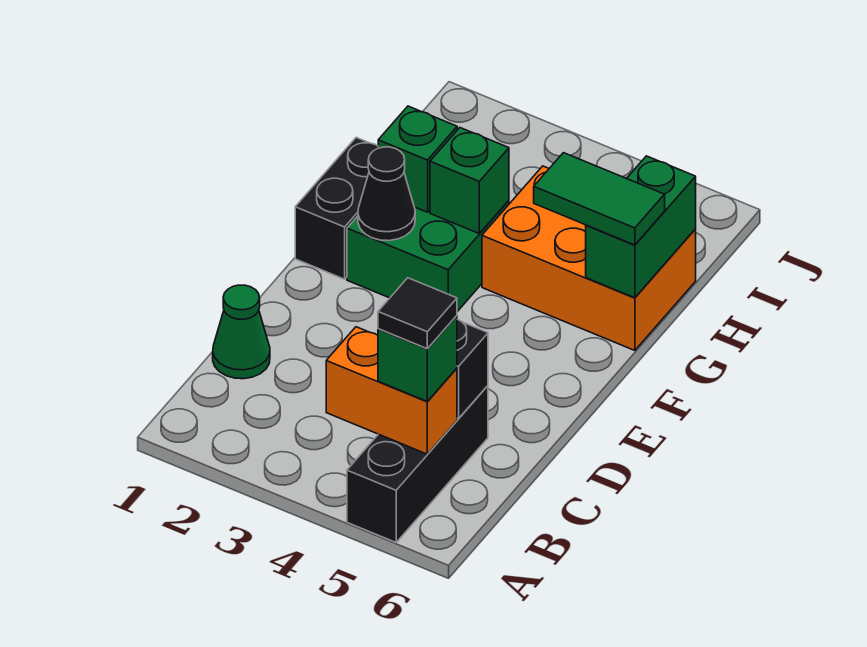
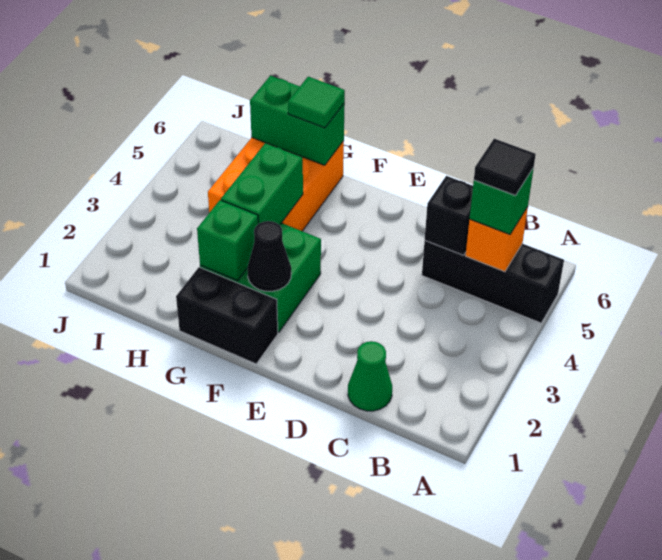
orange brick B4:B5 level 2 -> orange brick B5 level 2
green brick G3 level 2 -> green brick G3:G4 level 2
green tile G5:G6 level 3 -> green tile G6 level 3

